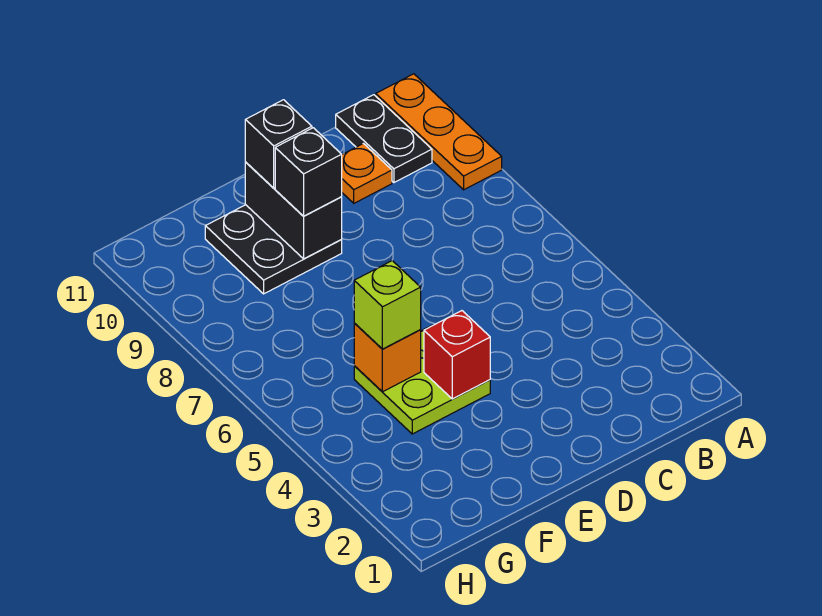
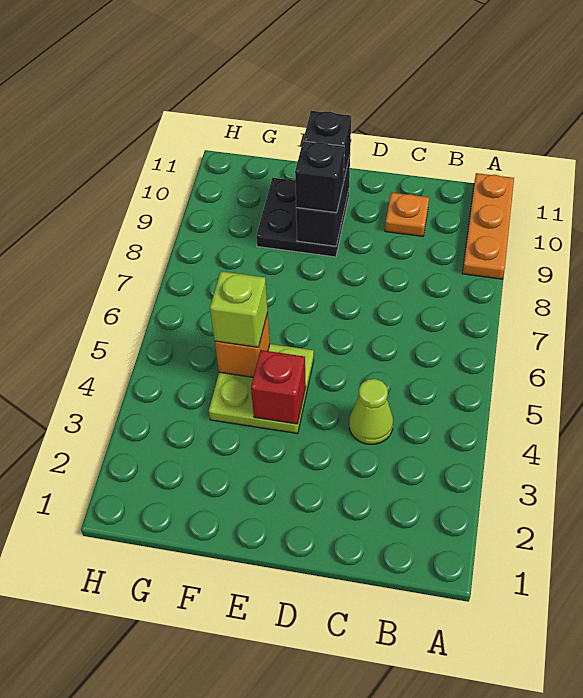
black plate B10:B11 level 1 -> none
none -> lime cone C4 level 1

